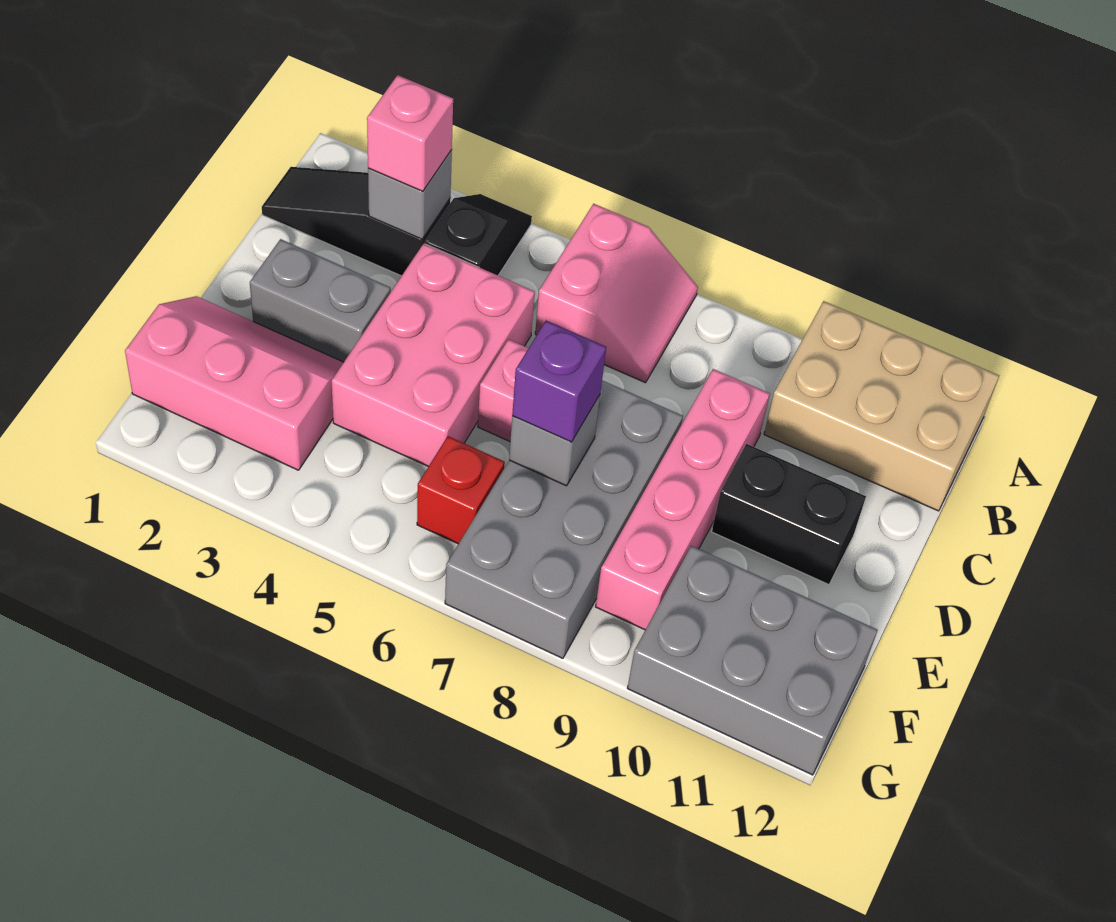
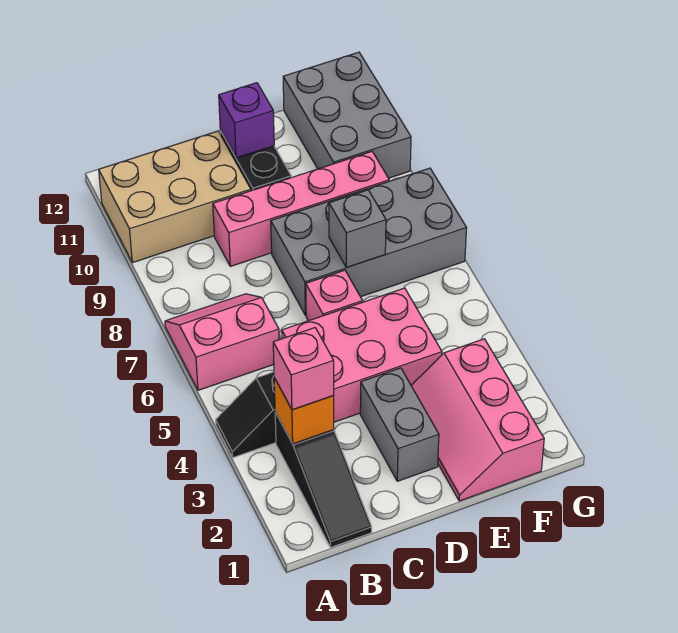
tan brick A10:B12 level 1 -> tan brick A10:C11 level 1
grey brick B3 level 2 -> orange brick B3 level 2
purple brick E7 level 3 -> purple brick D11 level 2
red brick F6 level 1 -> none

